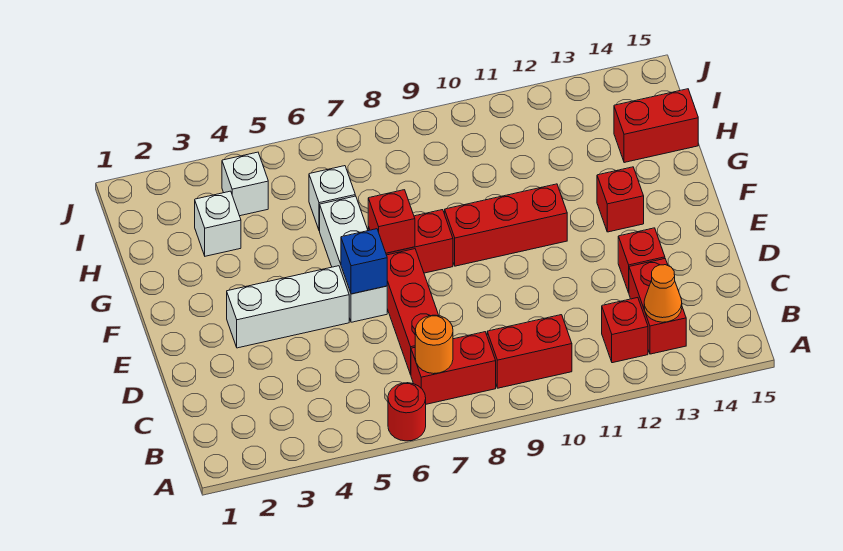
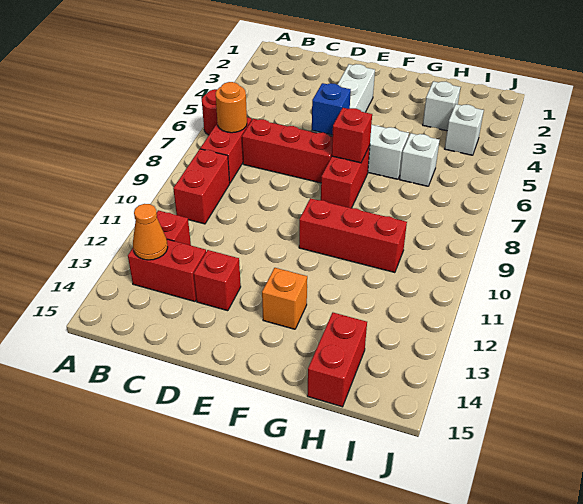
red brick F9:F11 level 1 -> red brick F10:H10 level 1
red brick F13 level 1 -> orange brick F13 level 1

